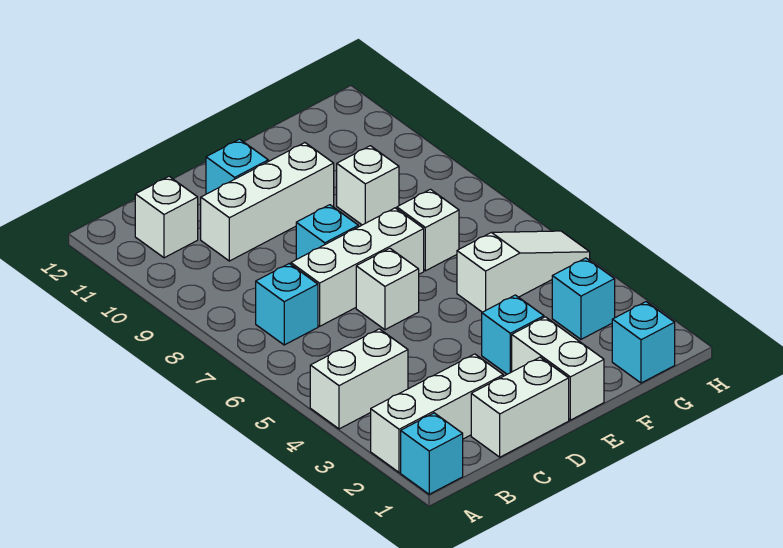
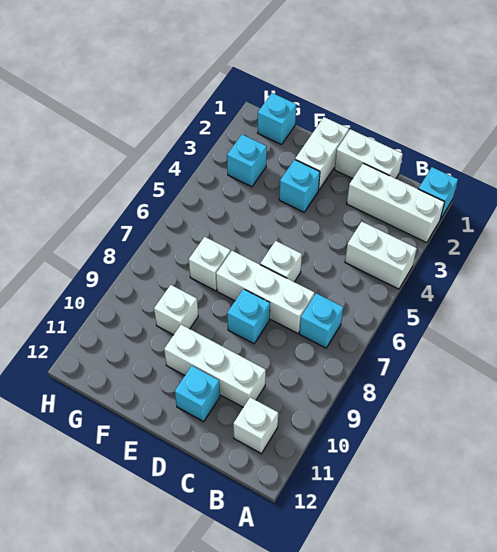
white slope F5:H5 level 1 top F -> none

